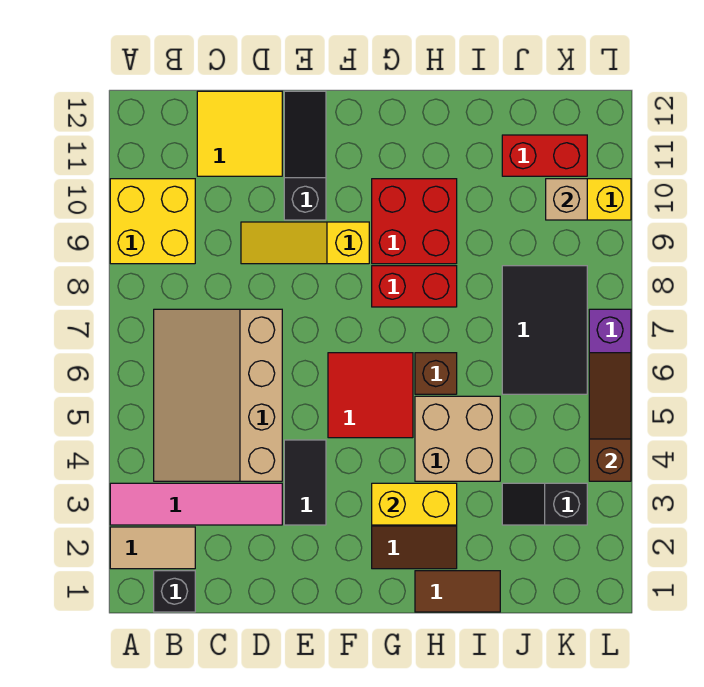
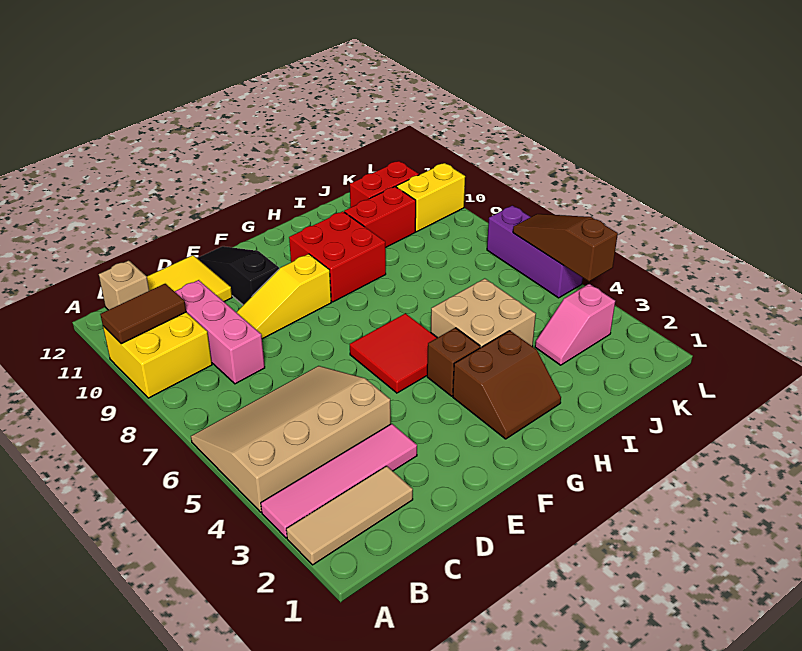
tan tile A2:B2 level 1 -> tan tile A2:C2 level 1
black brick B1 level 1 -> none
tan slope B4:D7 level 1 top D -> tan slope A4:D6 level 1 top 4
none -> pink brick C8:C10 level 1
black tile E3:E4 level 1 -> none
yellow brick G3:H3 level 2 -> none
red brick G8:H8 level 1 -> red brick I10:J10 level 1
brown tile H1:I1 level 1 -> brown tile A10:B10 level 2
brown brick H6 level 1 -> brown brick G4 level 1
black slope J3:K3 level 1 top K -> pink slope J3:K3 level 1 top K
black tile J6:K8 level 1 -> none
tan brick K10 level 2 -> tan brick B12 level 1

